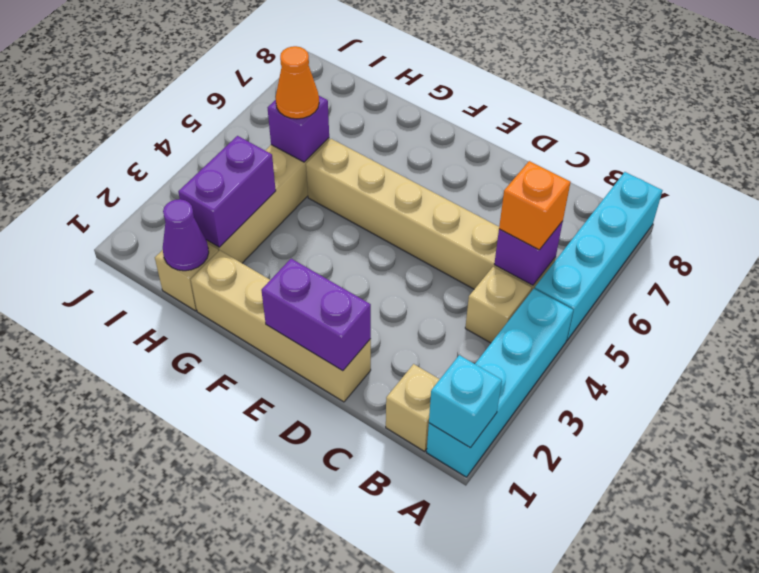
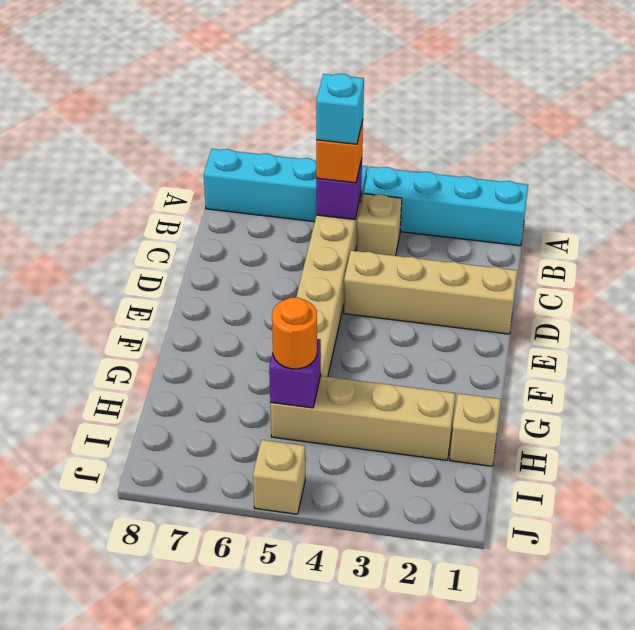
cyan brick A1 level 2 -> cyan brick B5 level 4
tan brick B1 level 1 -> tan brick J5 level 1
tan brick D1:G1 level 1 -> tan brick D1:D4 level 1
purple brick D1:E1 level 2 -> none
purple cone H1 level 2 -> none
purple brick H2:H3 level 2 -> none
orange cone H5 level 3 -> orange round brick H5 level 3

